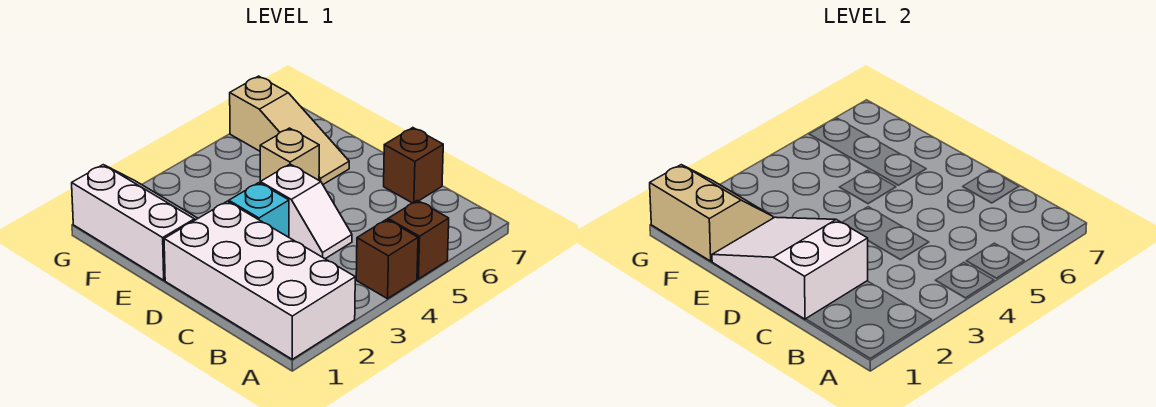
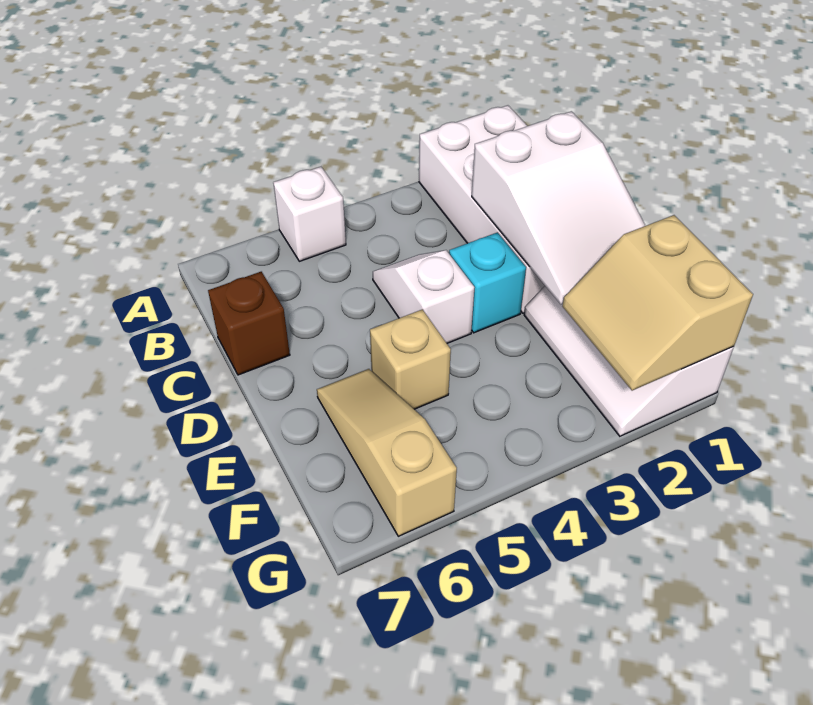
brown brick A4 level 1 -> none
brown brick A5 level 1 -> white brick A5 level 1

